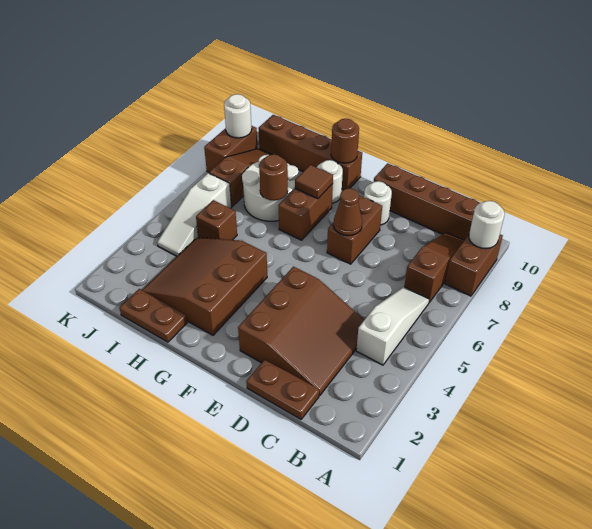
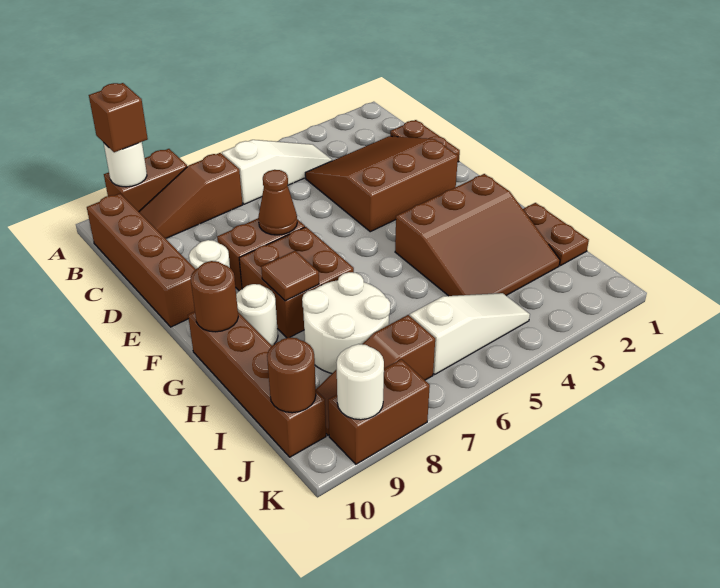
white slope B4:B6 level 1 top 4 -> white slope B4:B6 level 1 top 6
brown brick G7:G8 level 1 -> brown brick F7:G8 level 1
brown round brick H7 level 2 -> brown round brick J10 level 2
brown brick I5 level 1 -> brown brick A9 level 3

